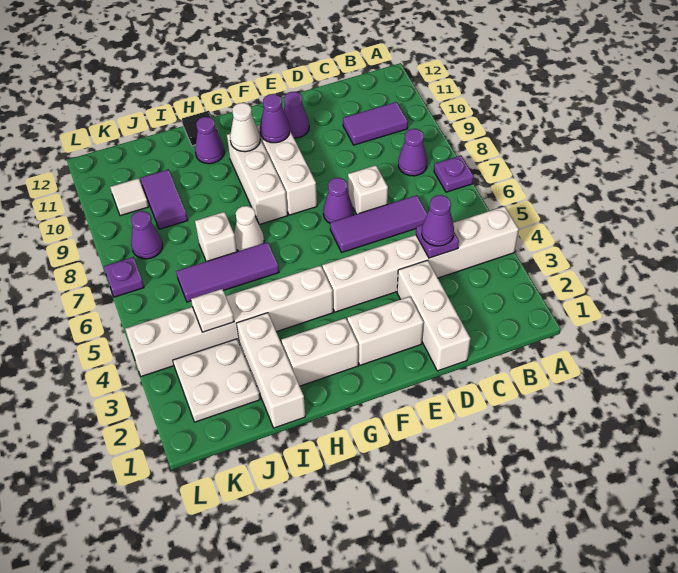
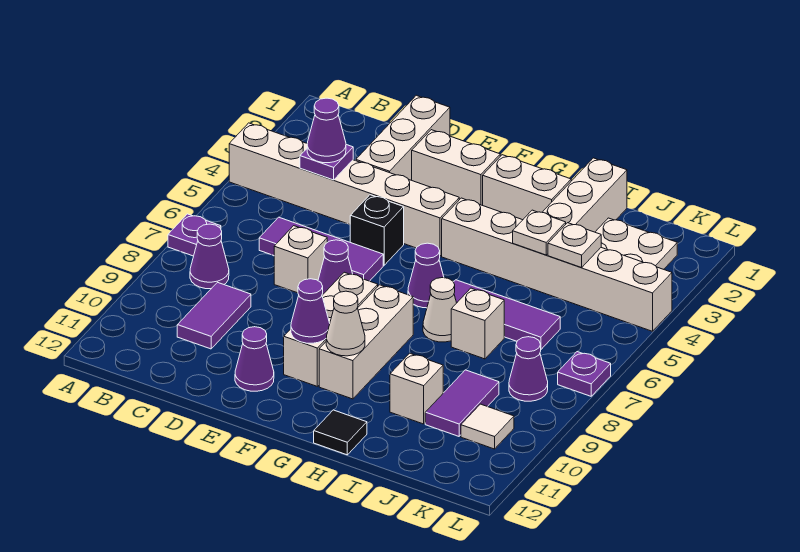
purple tile B10:C10 level 1 -> purple tile C9:C10 level 1
none -> black brick E5 level 1
purple cone H11 level 1 -> purple cone G6 level 1
none -> white plate I4 level 2
none -> white brick I10 level 1

